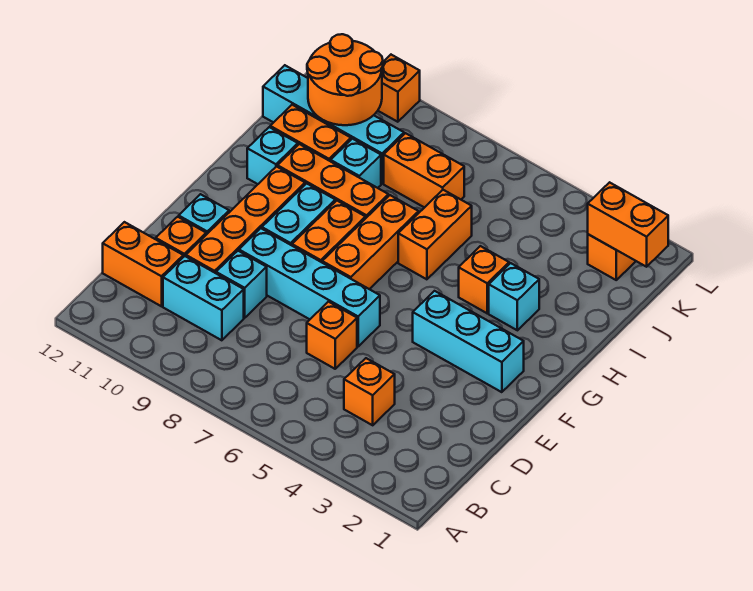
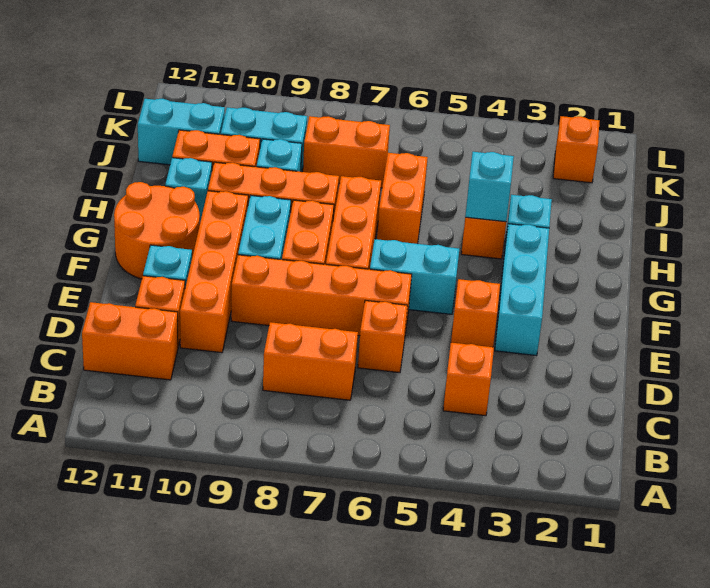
cyan brick C9:C10 level 1 -> cyan brick F5:F6 level 1
cyan brick D9 level 1 -> cyan brick H4 level 2
cyan brick E6:E9 level 1 -> orange brick E6:E9 level 1
cyan brick F2:F4 level 1 -> cyan brick E3:G3 level 1
orange round brick J10:K11 level 2 -> orange round brick F11:G12 level 1
orange brick K1:K2 level 2 -> orange brick C7:C8 level 1
orange brick L10 level 1 -> orange brick E4 level 1

